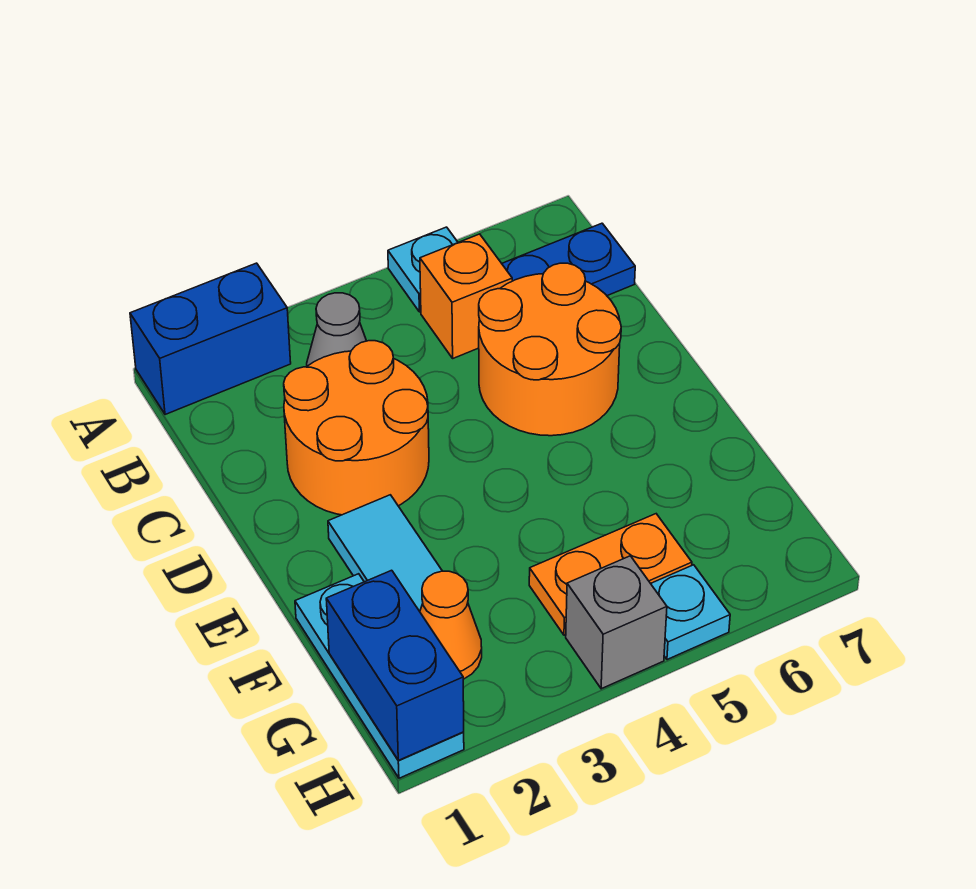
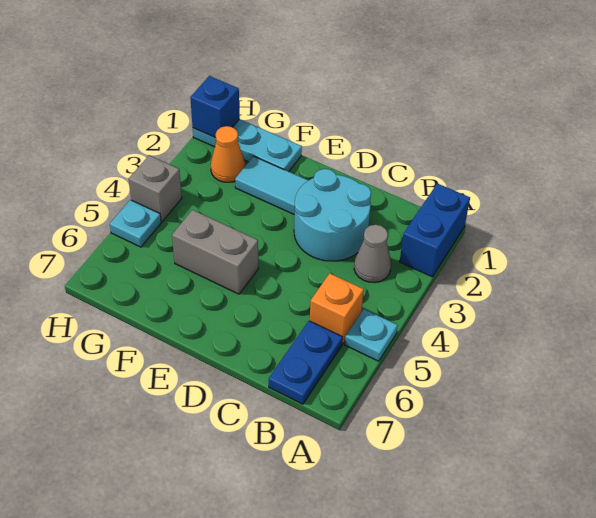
orange round brick C2:D3 level 1 -> cyan round brick C2:D3 level 1
orange round brick C5:D6 level 1 -> none
none -> grey brick E5:F5 level 1
blue brick G1:H1 level 2 -> blue brick H1 level 2
orange plate G4:G5 level 1 -> none

